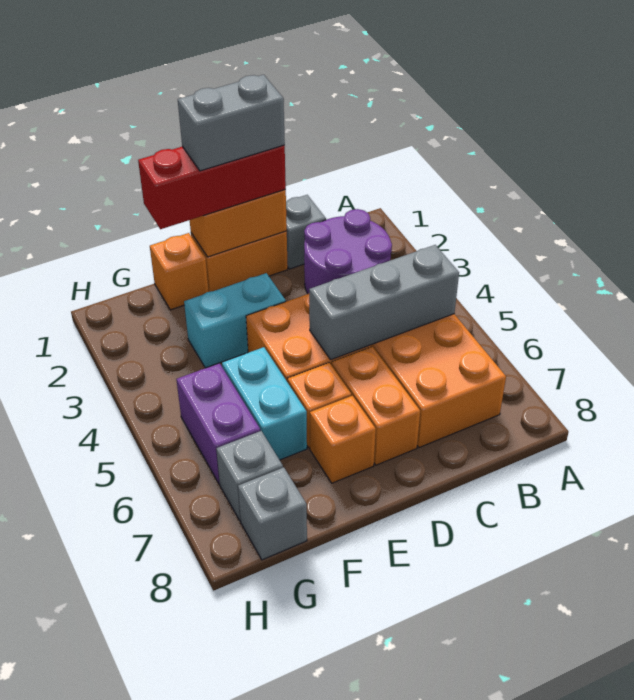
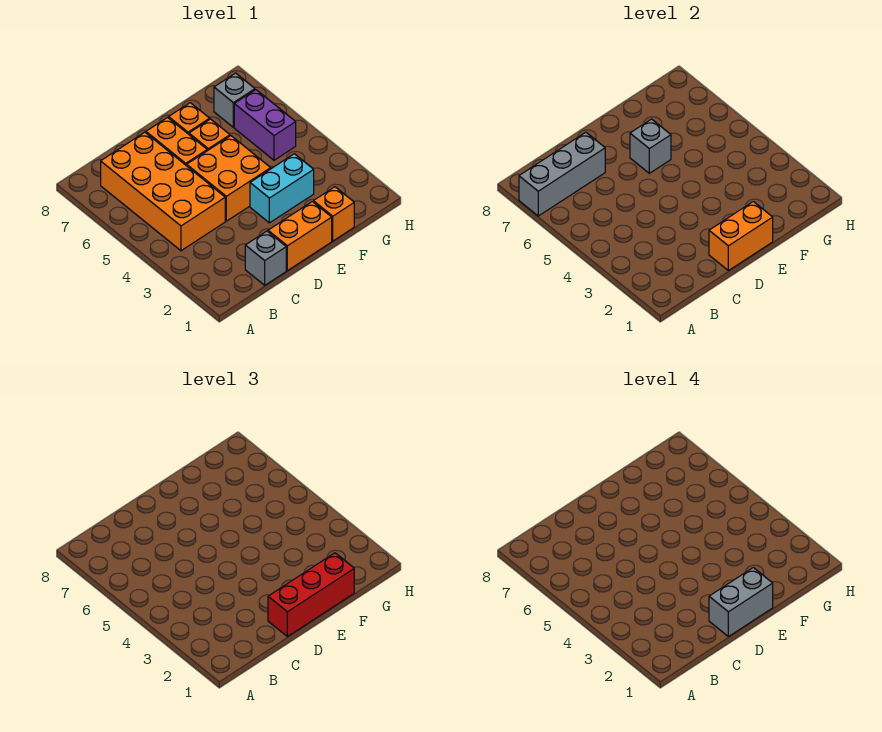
purple round brick B2:C3 level 1 -> none
grey brick B5:D5 level 2 -> grey brick A7:C7 level 2
cyan brick F5:F6 level 1 -> none
grey brick G8 level 1 -> grey brick E6 level 2

